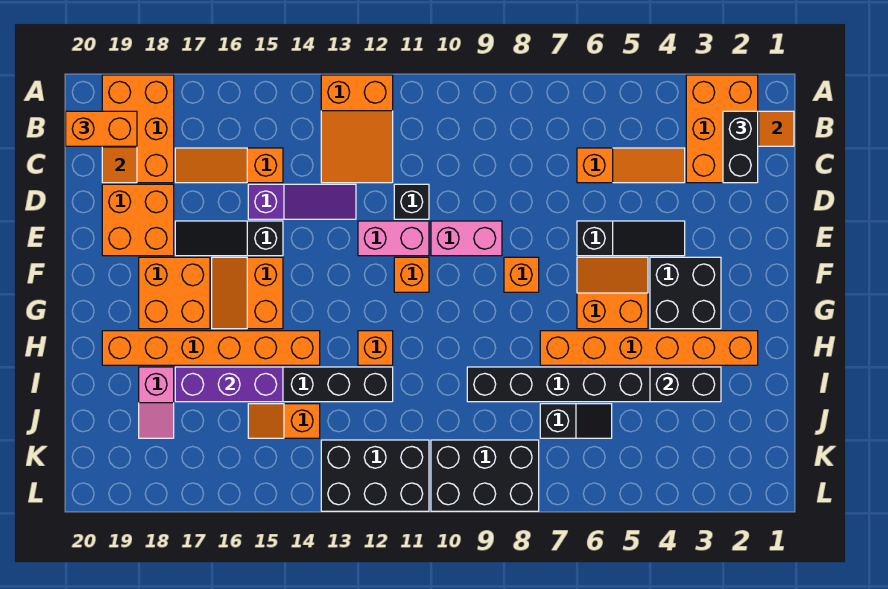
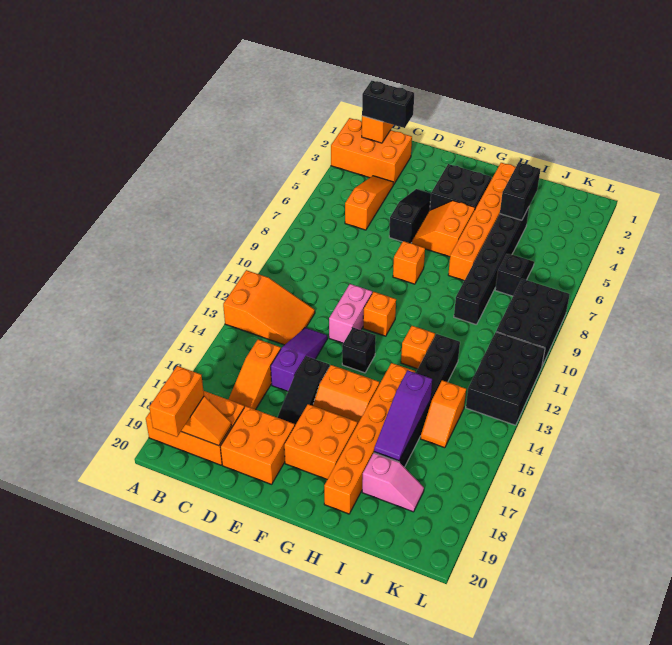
black brick D11 level 1 -> black brick F13 level 1
pink brick E9:E10 level 1 -> none
purple brick I15:I17 level 2 -> purple slope I15:I17 level 2 top 15

